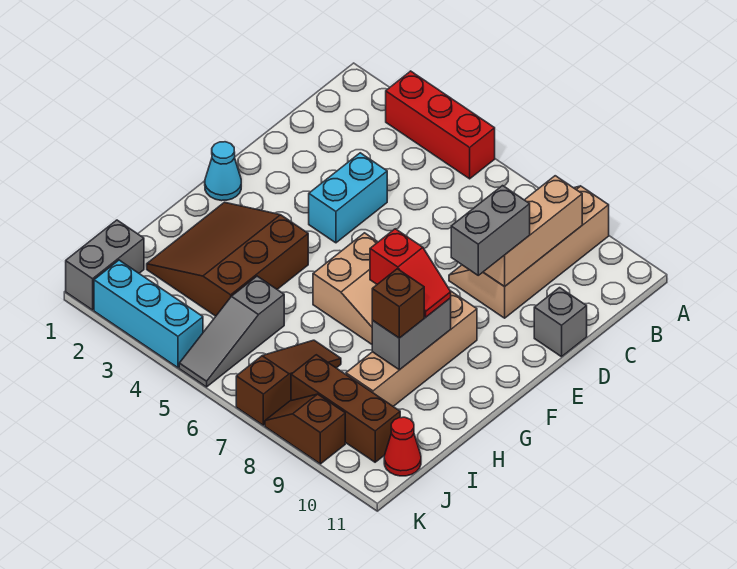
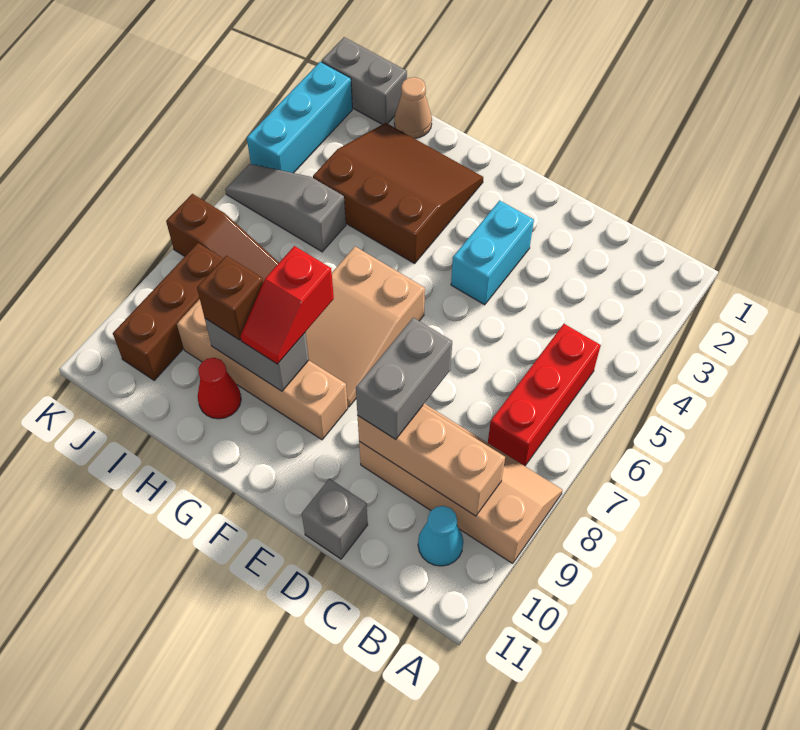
red brick A3:A5 level 1 -> red brick B5:B7 level 1
cyan brick D4:E4 level 1 -> cyan brick E3:E4 level 1
grey brick D9:E9 level 3 -> grey brick D8:D9 level 3
cyan cone F1 level 1 -> cyan cone B10 level 1
none -> tan cone I1 level 1
red cone J11 level 1 -> red cone H10 level 1
brown slope K8:K9 level 1 top 9 -> none

